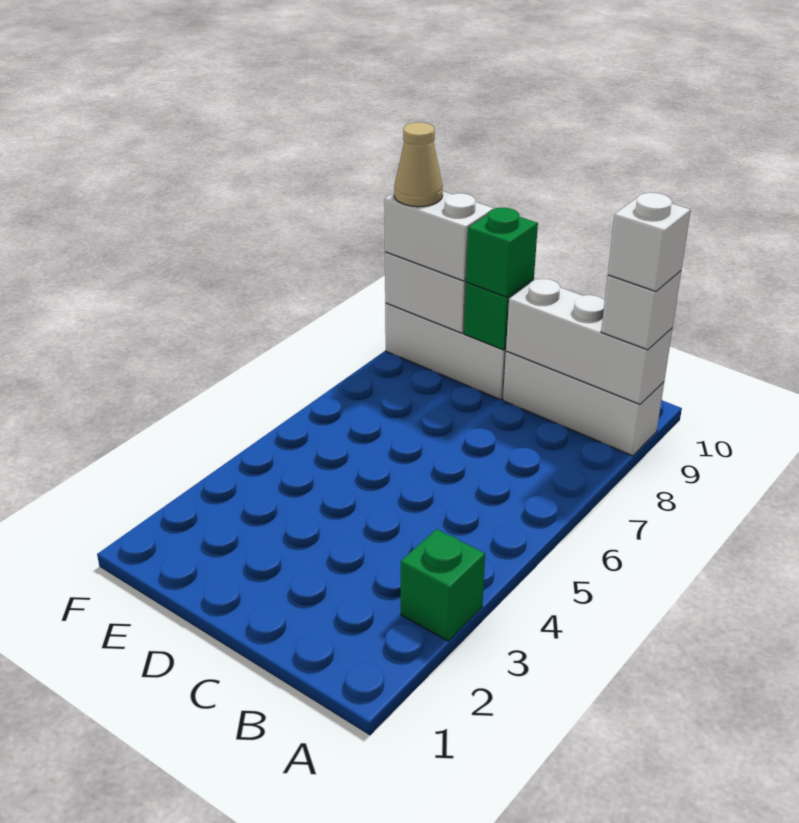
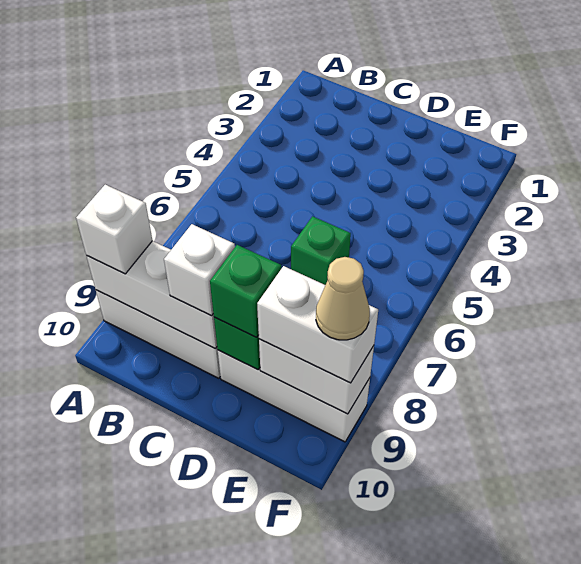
green brick A3 level 1 -> green brick D6 level 1
white brick A9 level 4 -> white brick C9 level 3

